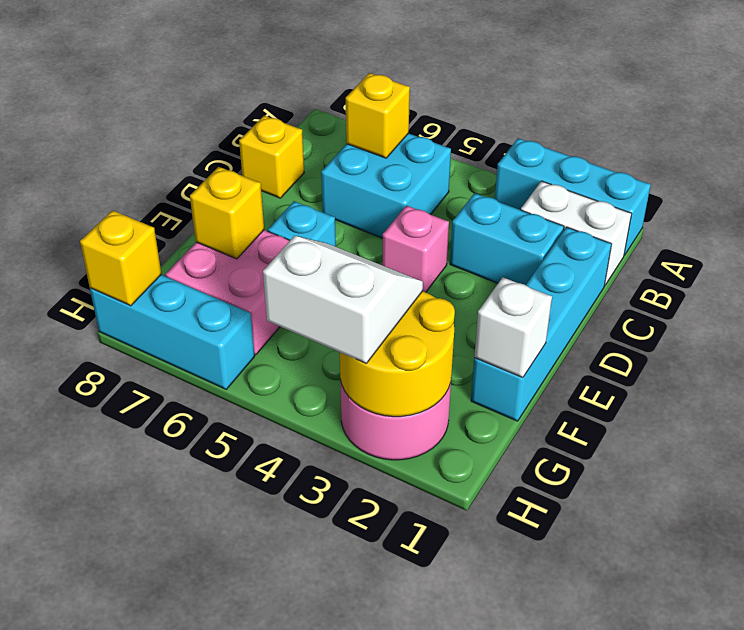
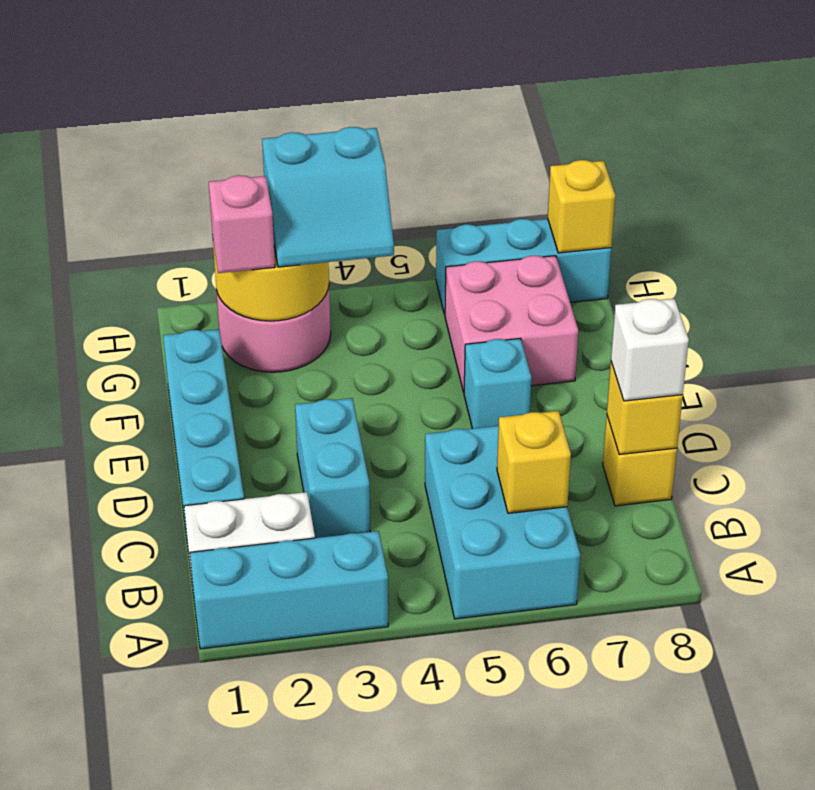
cyan brick B5:C6 level 1 -> cyan brick A5:C6 level 1
cyan brick C2:C3 level 1 -> cyan brick C3:D3 level 1
pink brick D4 level 1 -> pink brick G2 level 3
white brick F1 level 2 -> white brick C8 level 3
yellow brick F7 level 2 -> yellow brick C8 level 2
white slope G3:H4 level 3 top H -> cyan slope G3:H4 level 3 top H

